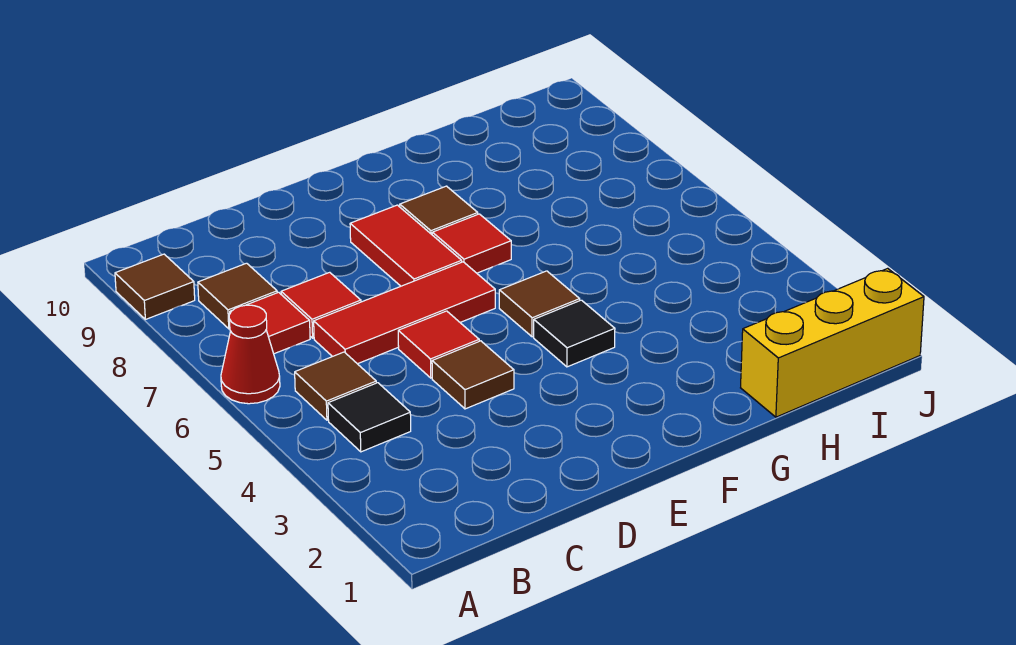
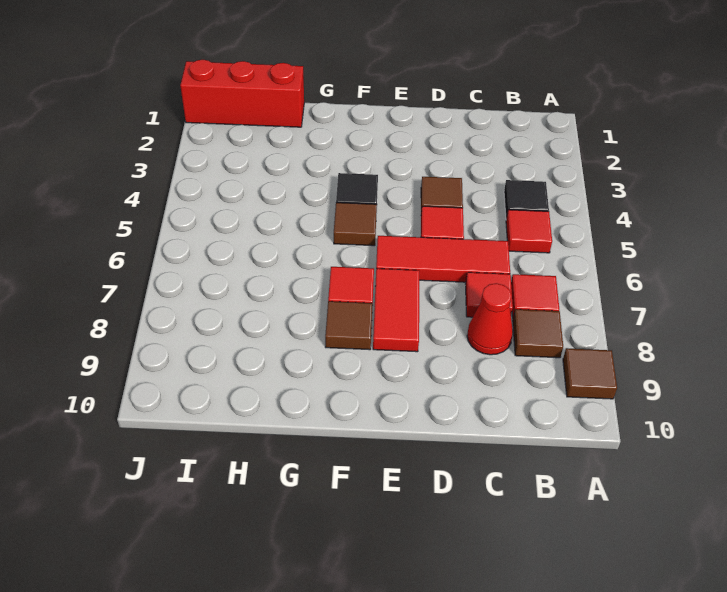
red cone A6 level 1 -> red cone C8 level 1
brown tile B5 level 1 -> red tile B5 level 1
yellow brick H1:J1 level 1 -> red brick H1:J1 level 1

